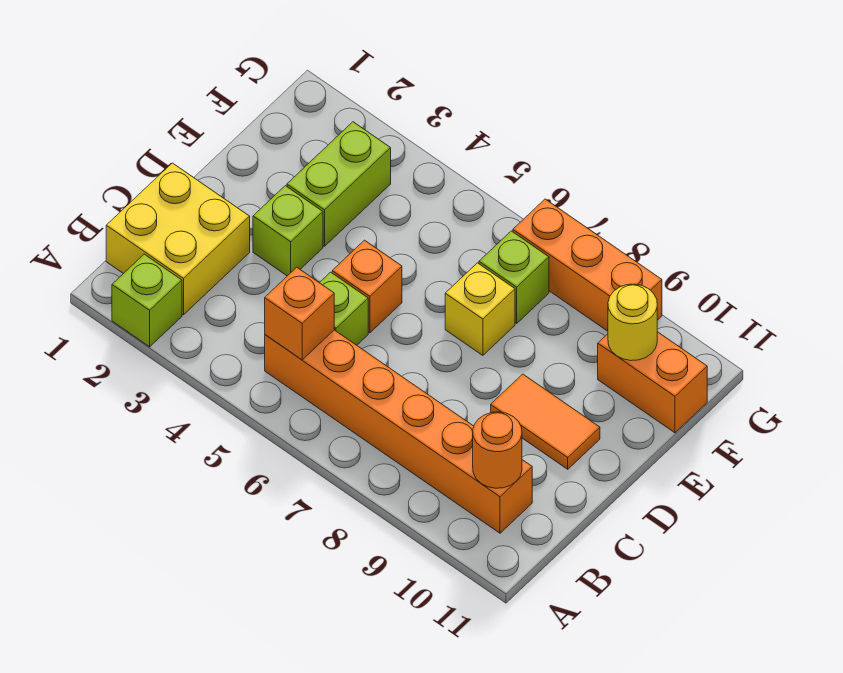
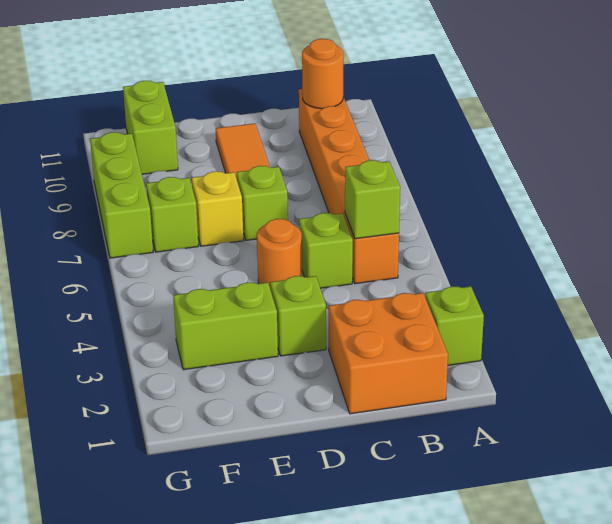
yellow brick B1:C2 level 1 -> orange brick B1:C2 level 1
orange brick B5 level 2 -> lime brick B5 level 2
orange brick D5 level 1 -> orange round brick D5 level 1
none -> lime brick D7 level 1
orange brick F10:F11 level 1 -> lime brick F10:F11 level 1
yellow round brick F10 level 2 -> none
orange brick G7:G9 level 1 -> lime brick G7:G9 level 1

